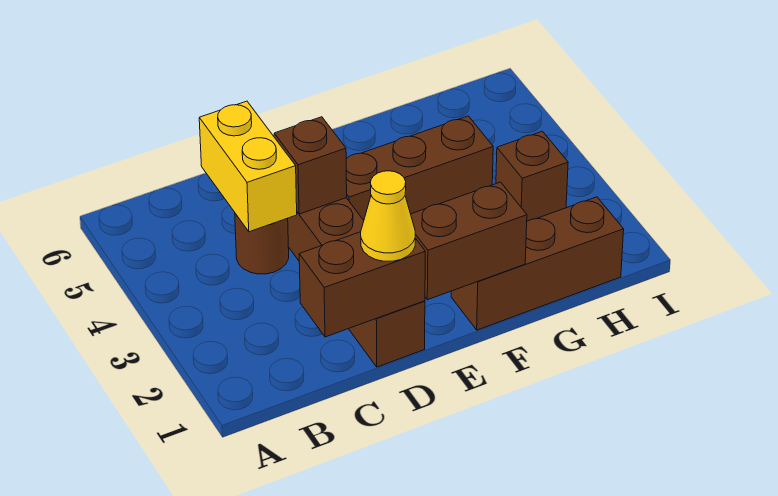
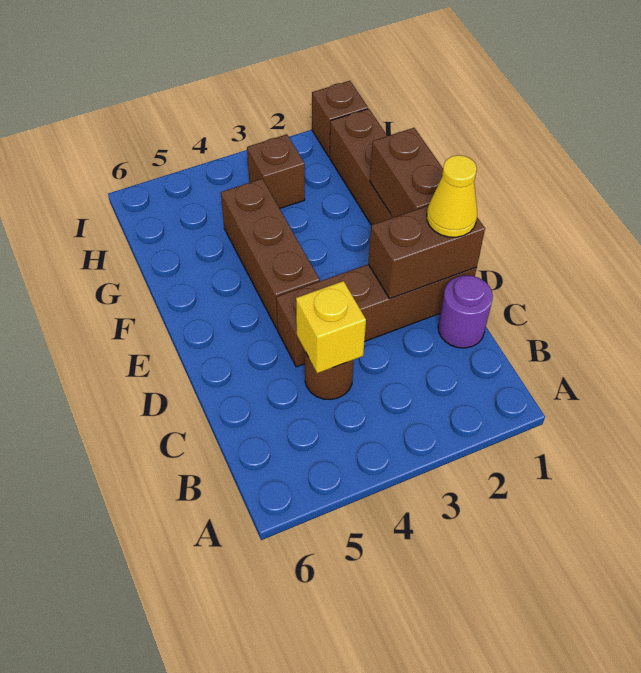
none -> purple round brick C1 level 1
brown brick C1:D1 level 2 -> brown brick D1:D2 level 2
yellow brick C4:C5 level 2 -> yellow brick C4 level 2
brown brick D4 level 2 -> brown brick I1 level 1

